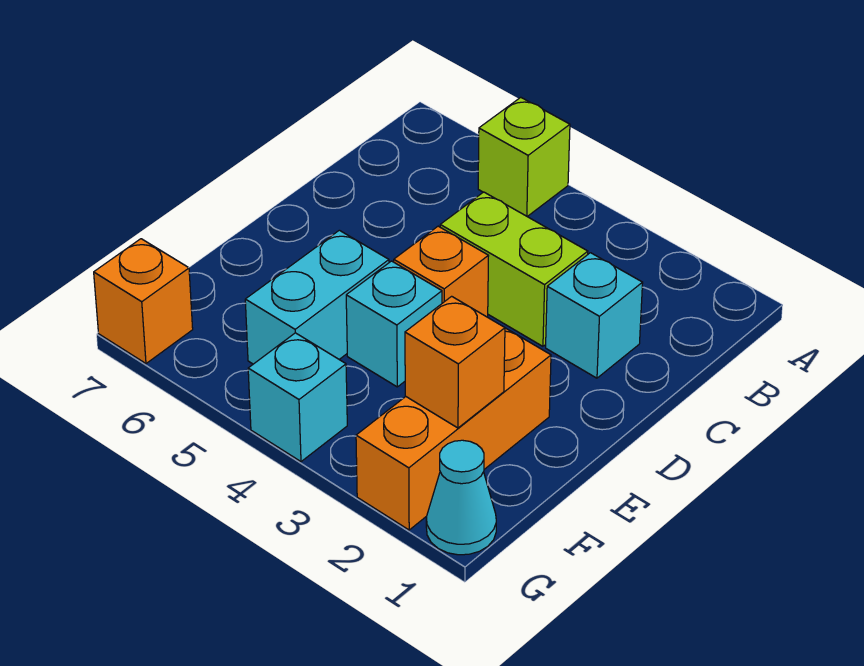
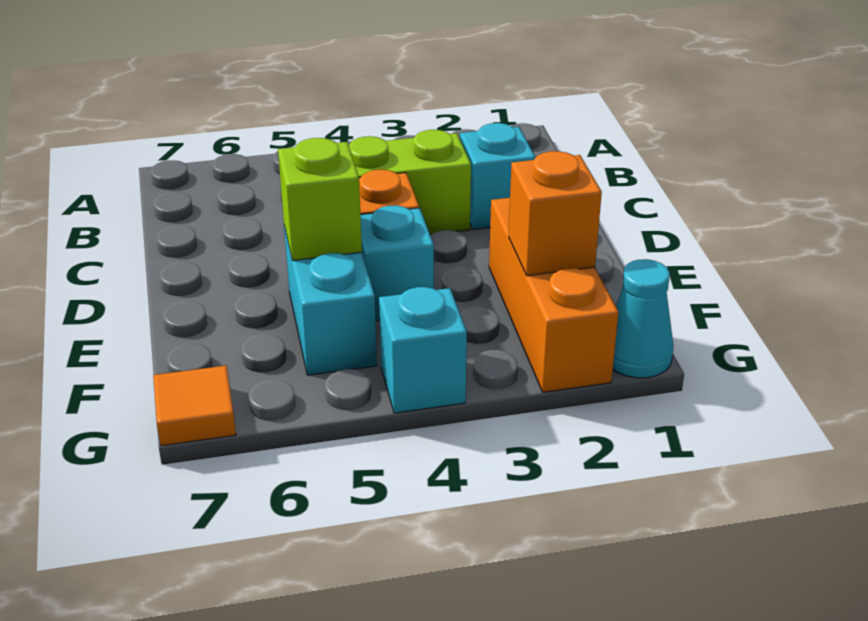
lime brick A5 level 1 -> lime brick E5 level 2
orange brick G7 level 1 -> orange tile G7 level 1

